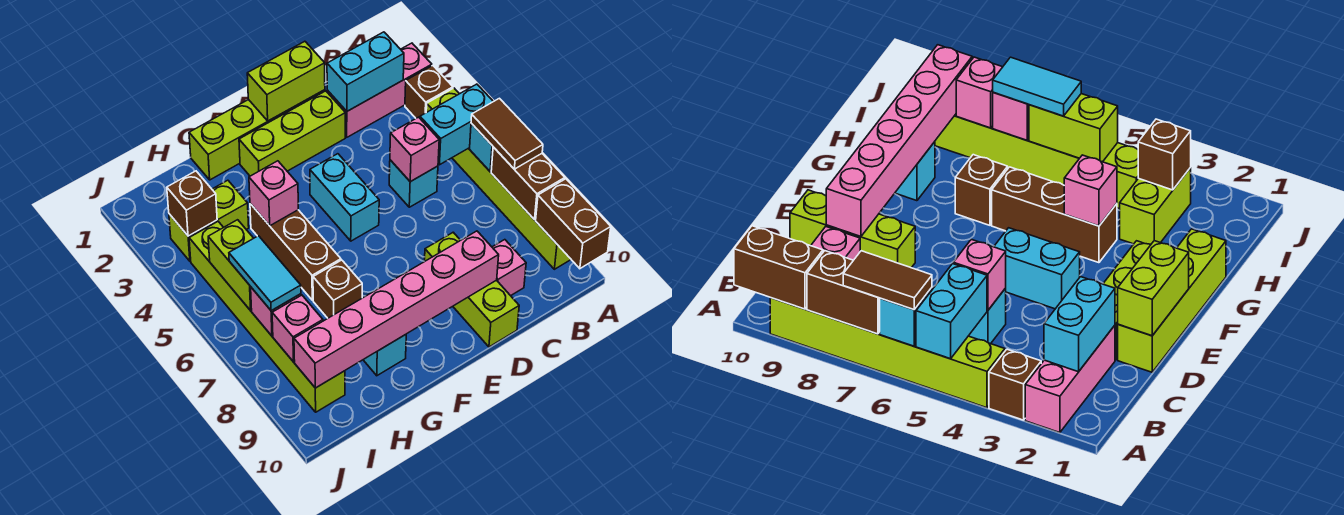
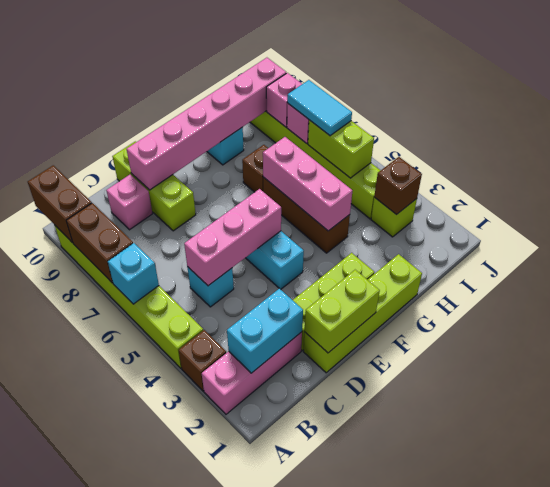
cyan brick A5:B5 level 2 -> none
brown tile A6:A7 level 3 -> none
pink brick C5 level 2 -> pink brick C5:E5 level 2
pink brick G4 level 2 -> pink brick G4:G6 level 2
lime brick H3:I3 level 1 -> lime brick I3 level 1

